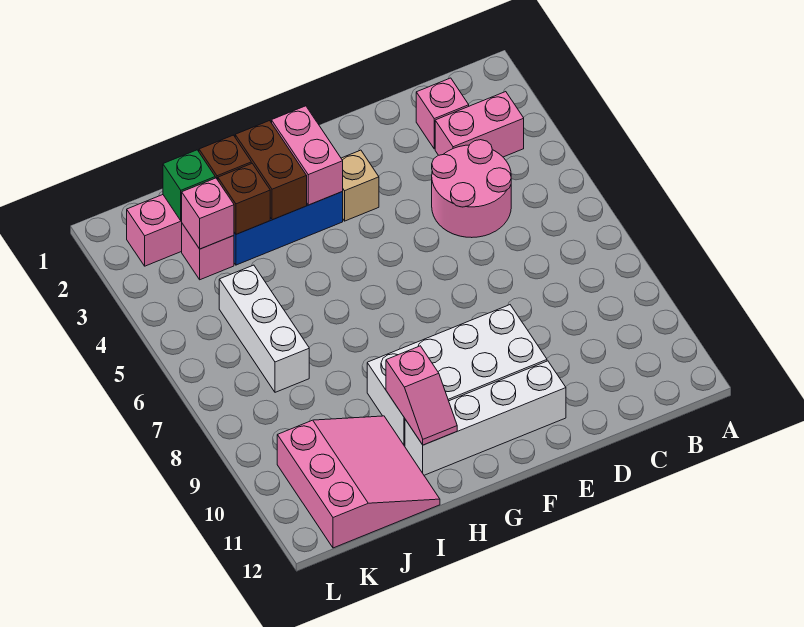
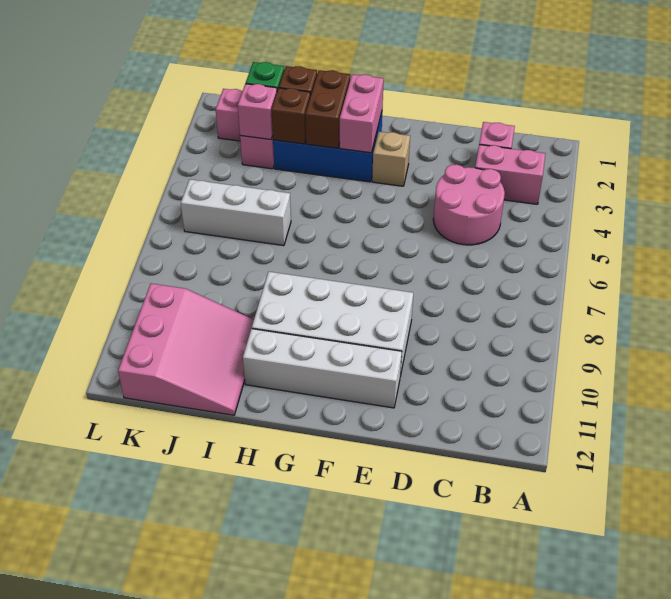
pink slope H10:H11 level 2 top 10 -> none
white brick J5:J7 level 1 -> white brick I6:K6 level 1

